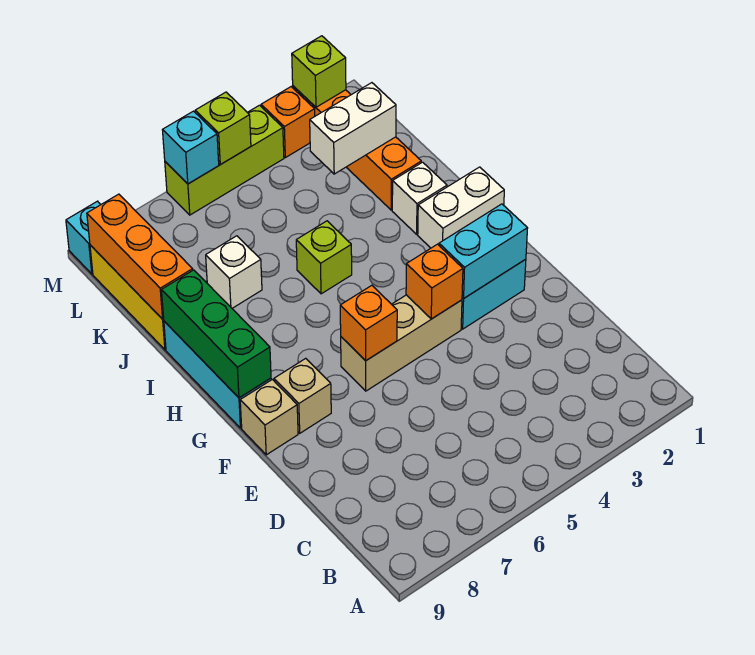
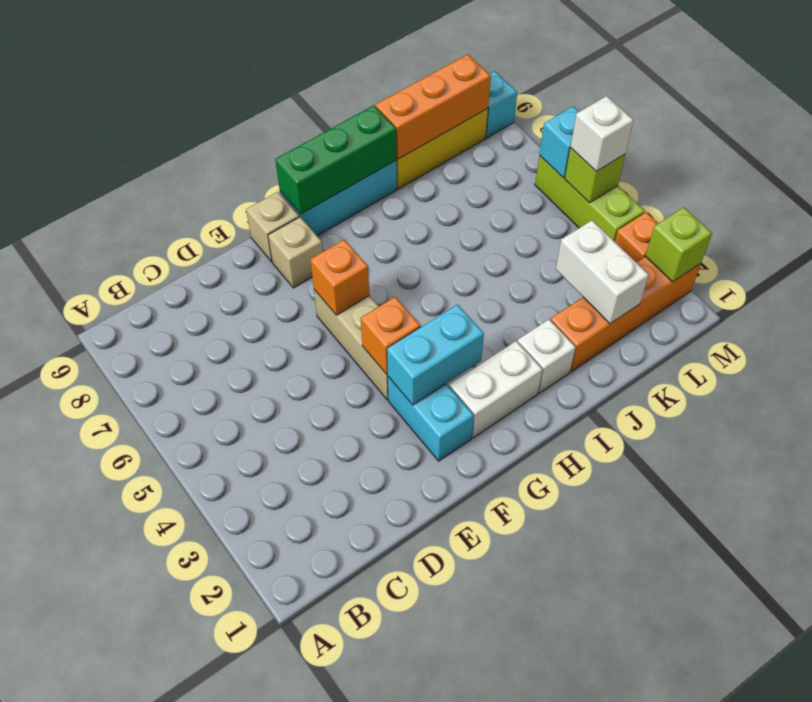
cyan brick F2:F3 level 2 -> cyan brick F3:G3 level 2
white brick H1:H2 level 1 -> white brick G2:H2 level 1
lime brick I5 level 1 -> none
white brick J7 level 1 -> white brick M5 level 3

